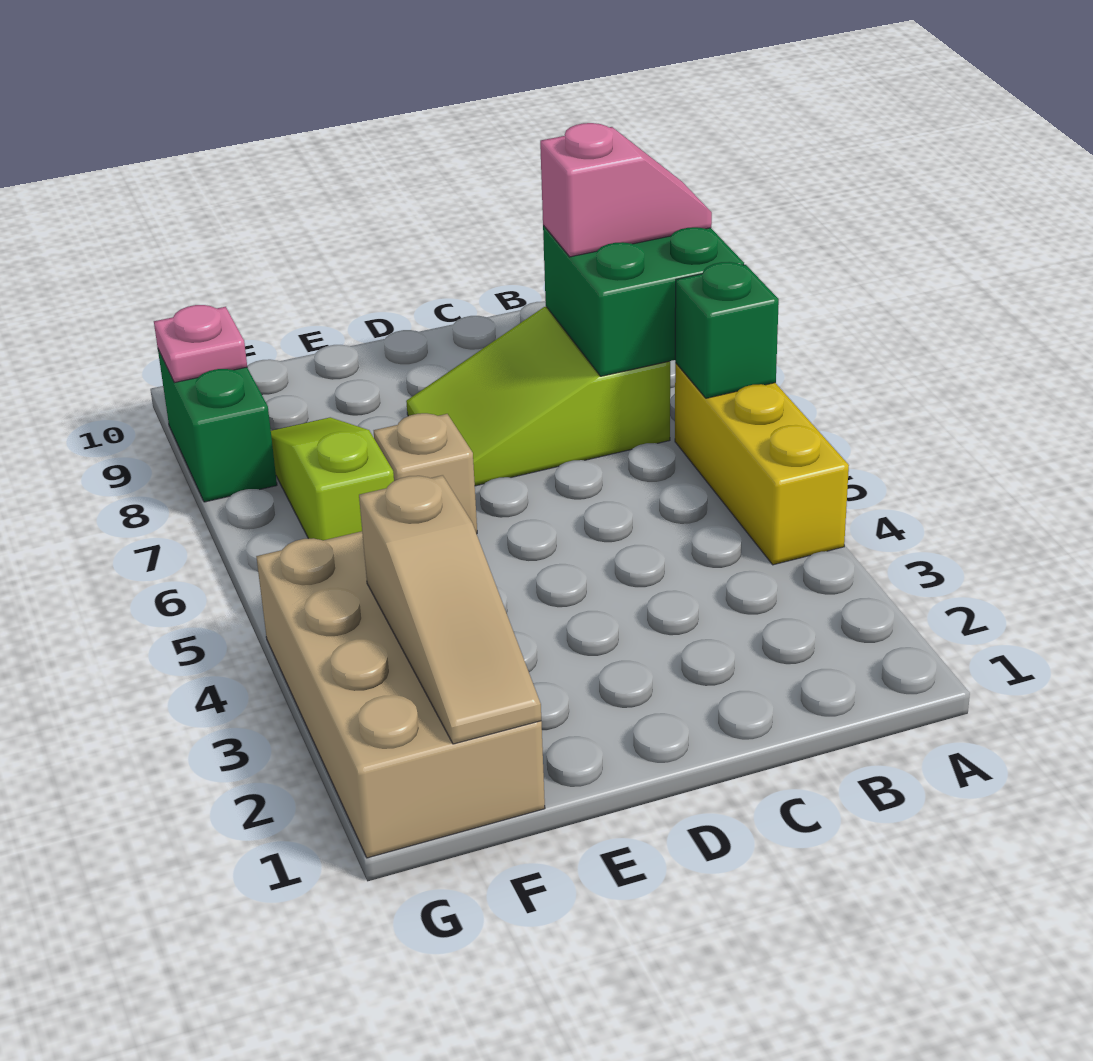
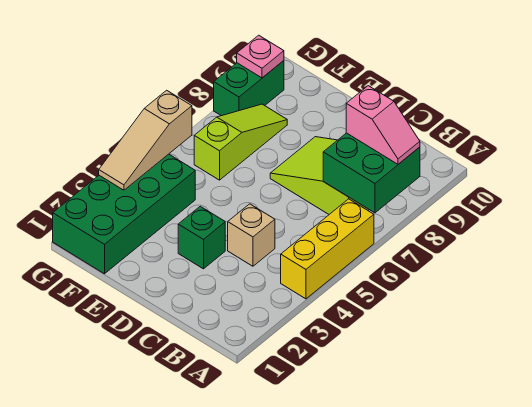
green brick A6 level 2 -> green brick D3 level 1
tan brick E6 level 1 -> tan brick C4 level 1
tan brick F1:G4 level 1 -> green brick F1:G4 level 1
tan slope F1:F3 level 2 top 3 -> tan slope G3:G5 level 2 top 5

